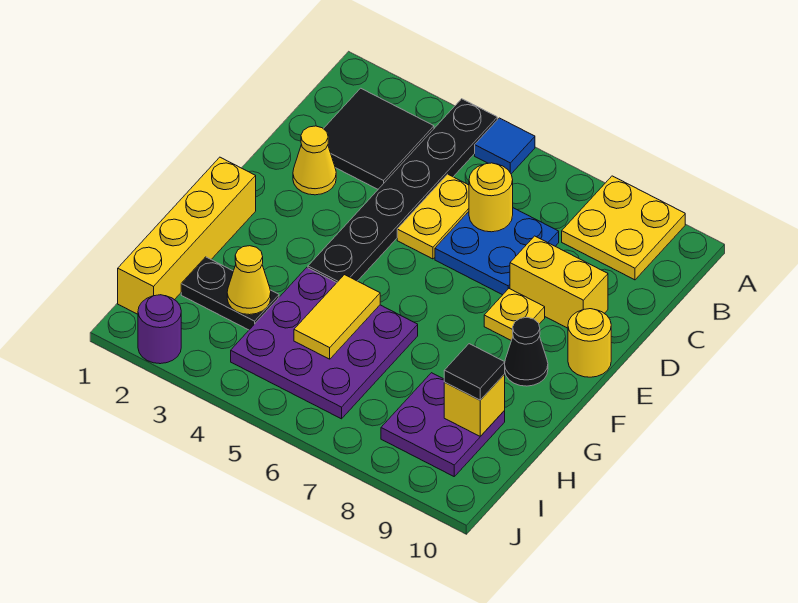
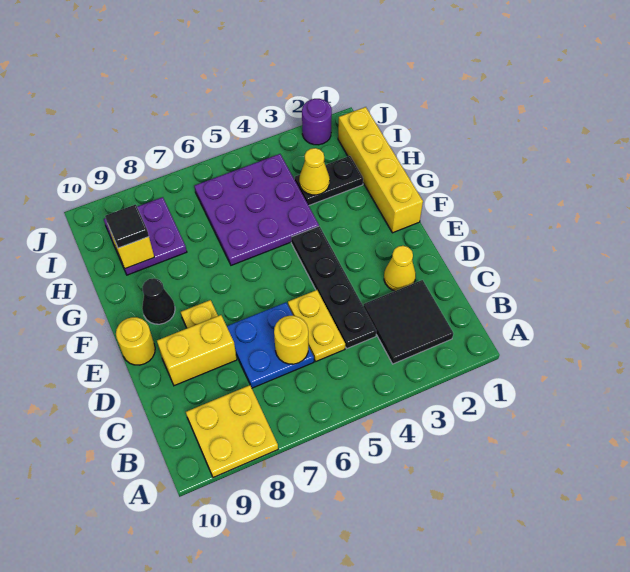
black plate A4:F4 level 1 -> black plate C4:F4 level 1
blue tile A5 level 1 -> none
yellow tile G5:H5 level 2 -> none

